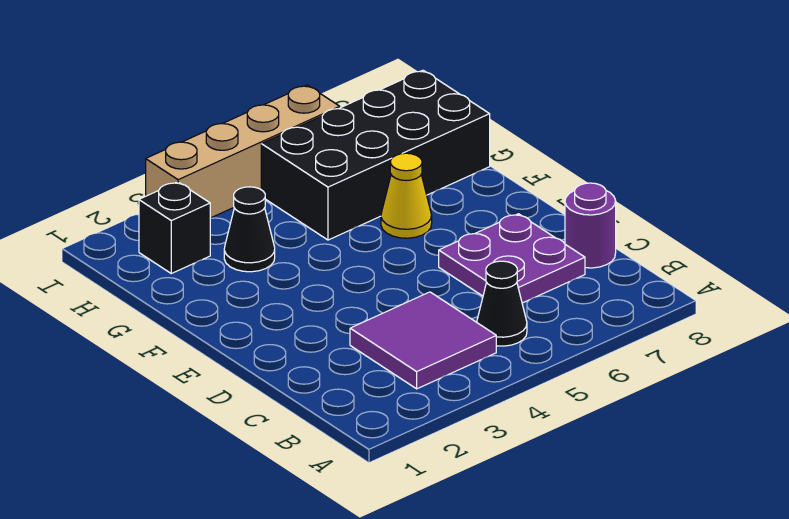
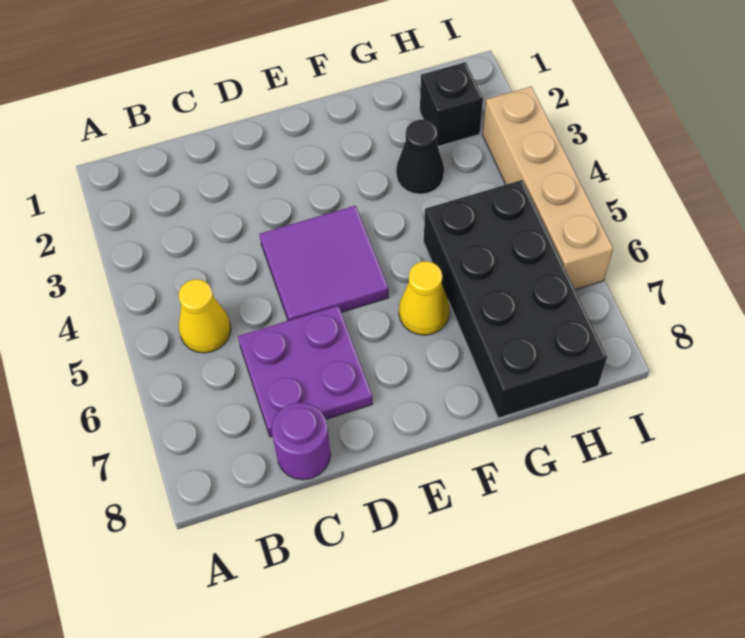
purple tile B3:C4 level 1 -> purple tile D4:E5 level 1
black cone B5 level 1 -> yellow cone B5 level 1

